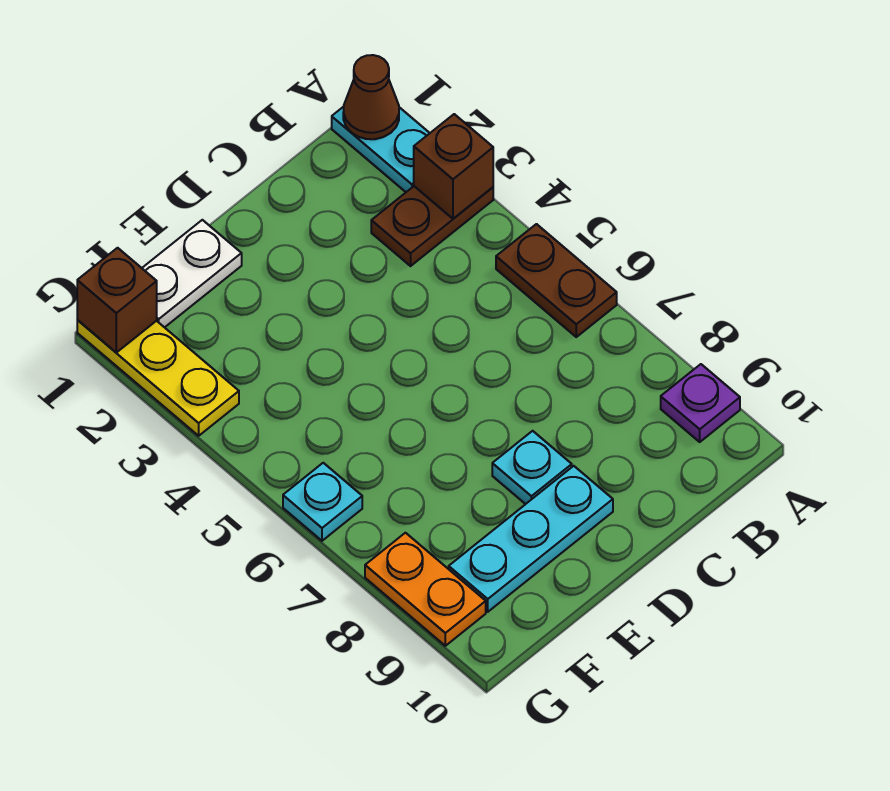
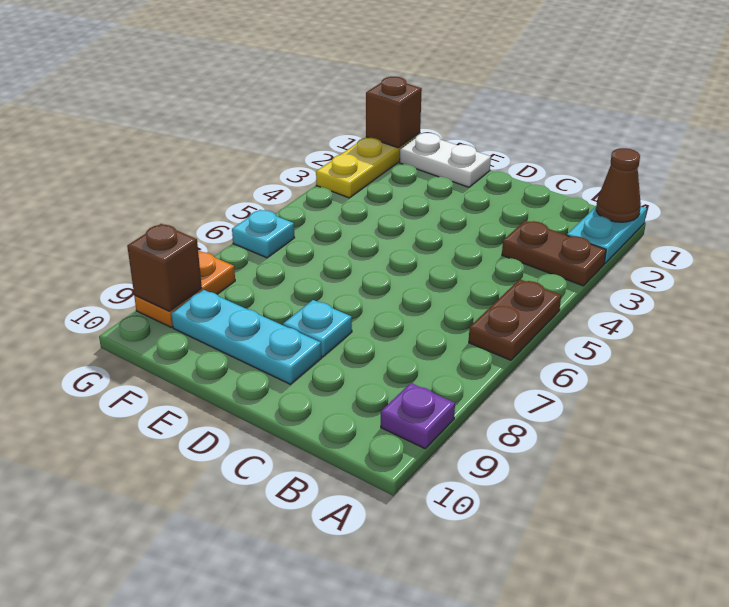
brown brick A3 level 2 -> brown brick G9 level 2

